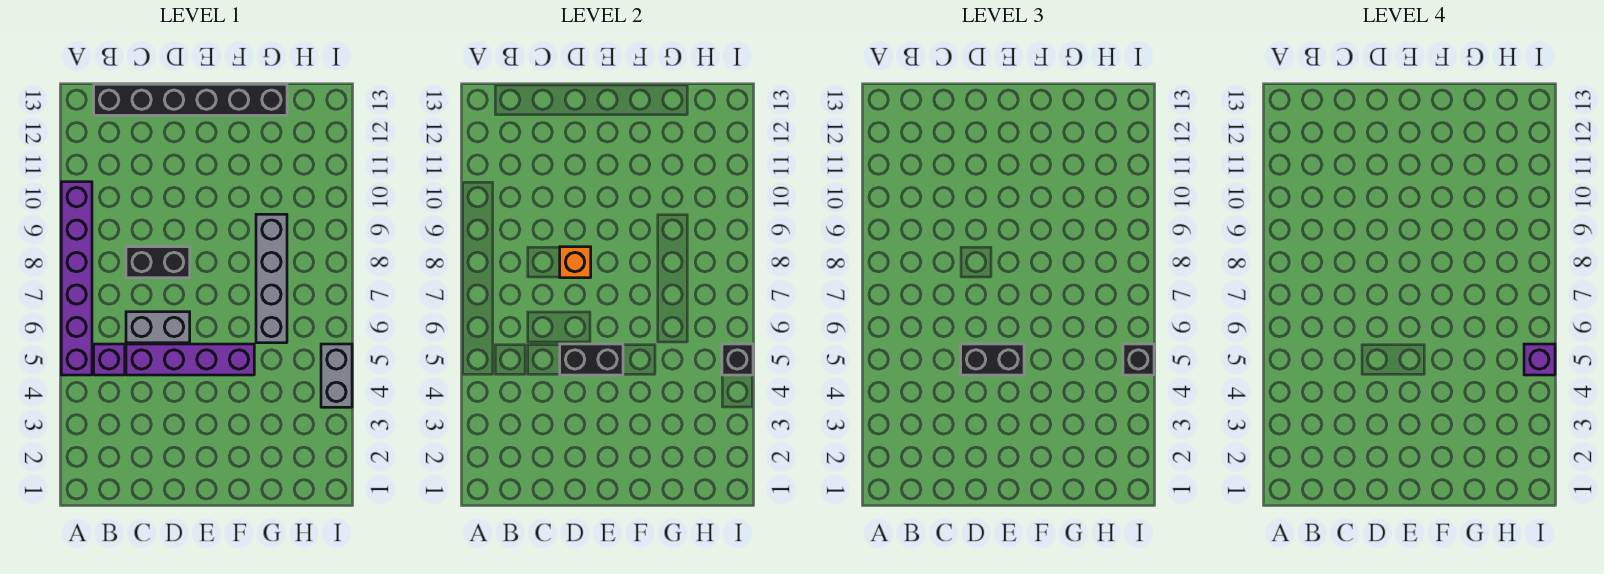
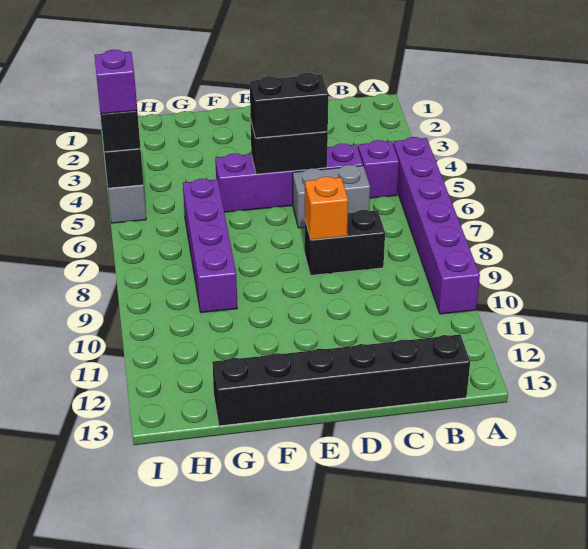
grey brick G6:G9 level 1 -> purple brick G6:G9 level 1

